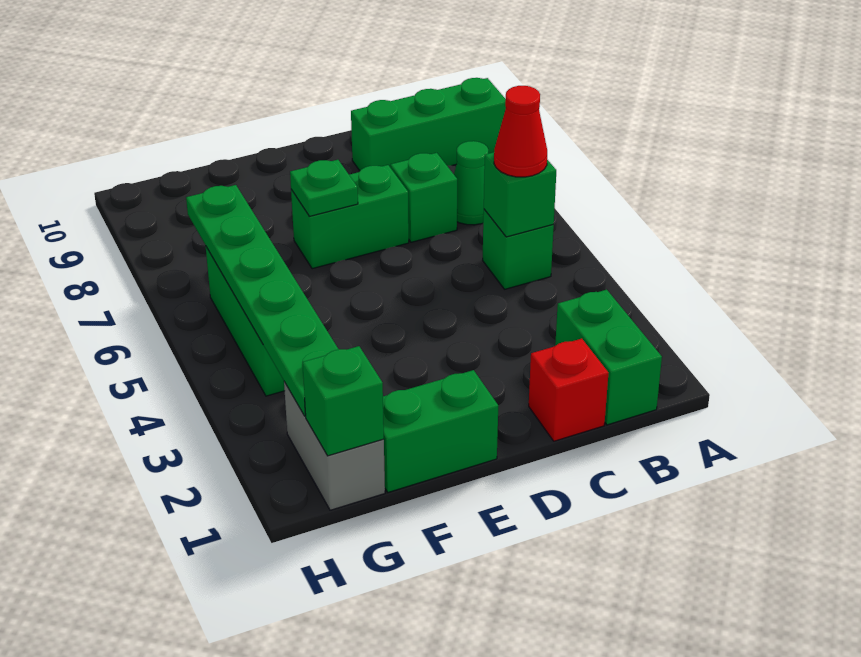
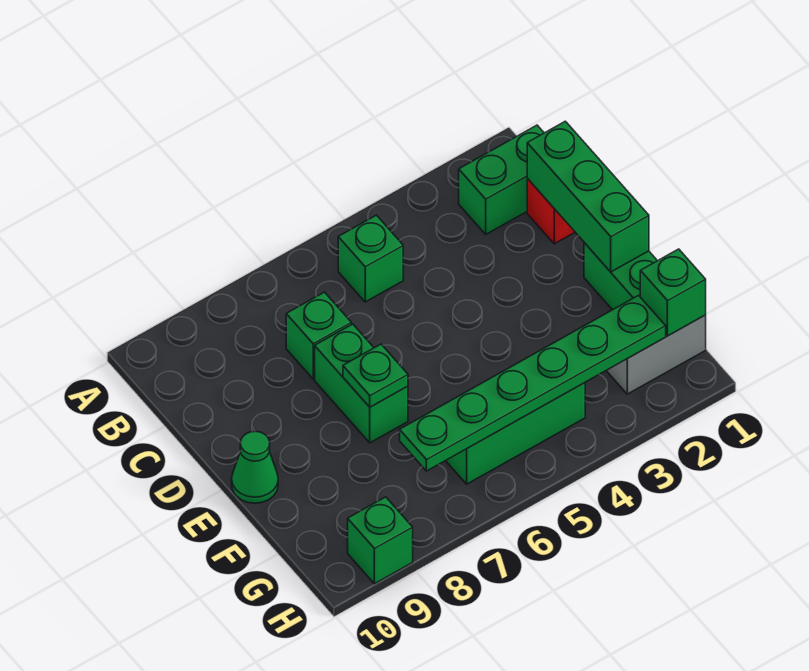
green brick A9:C9 level 1 -> green brick C1:E1 level 2
green brick B5 level 2 -> green brick H9 level 1
red cone B5 level 3 -> none
green cone B7 level 1 -> green cone E10 level 1

